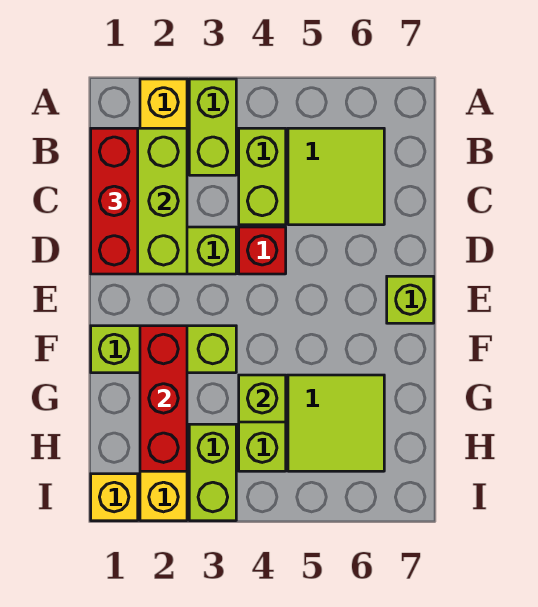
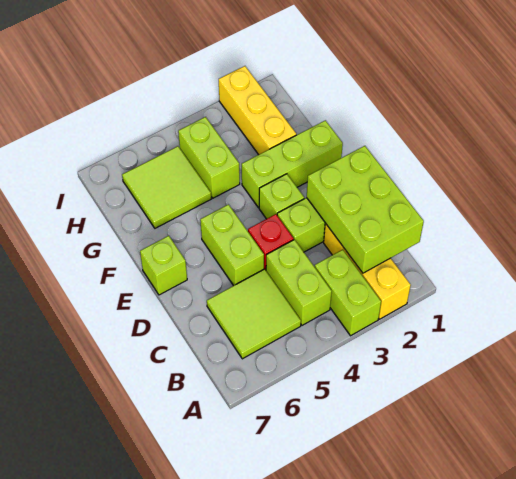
red brick B1:D1 level 3 -> none
red brick F2:H2 level 2 -> none
lime brick G4 level 2 -> lime brick E3 level 1
lime brick H3:I3 level 1 -> lime brick D5:E5 level 1
yellow brick I1 level 1 -> none

